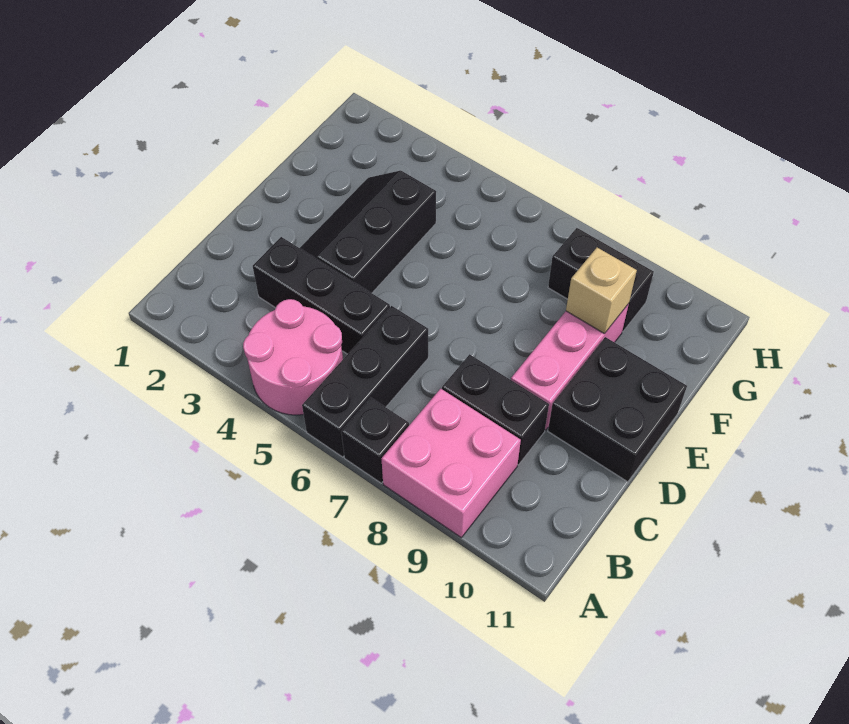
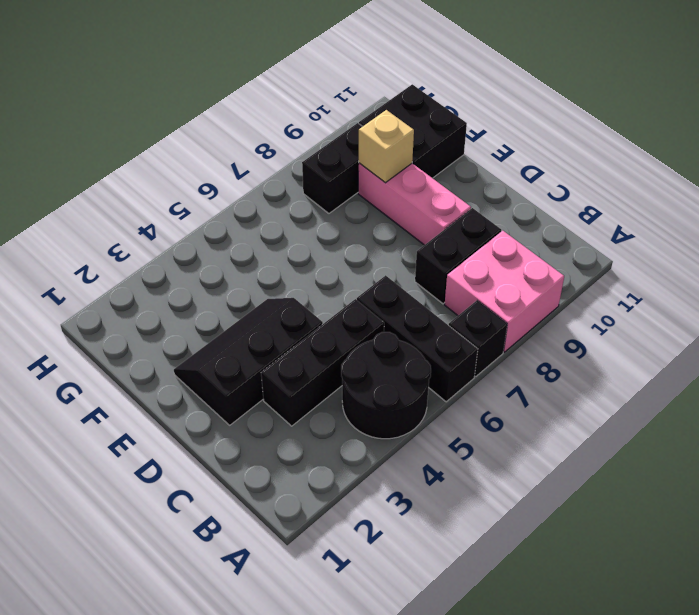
pink round brick A4:B5 level 1 -> black round brick A4:B5 level 1
black slope D3:F4 level 1 top 4 -> black slope D2:E4 level 1 top D
black brick D10:E11 level 1 -> black brick F10:G11 level 1

